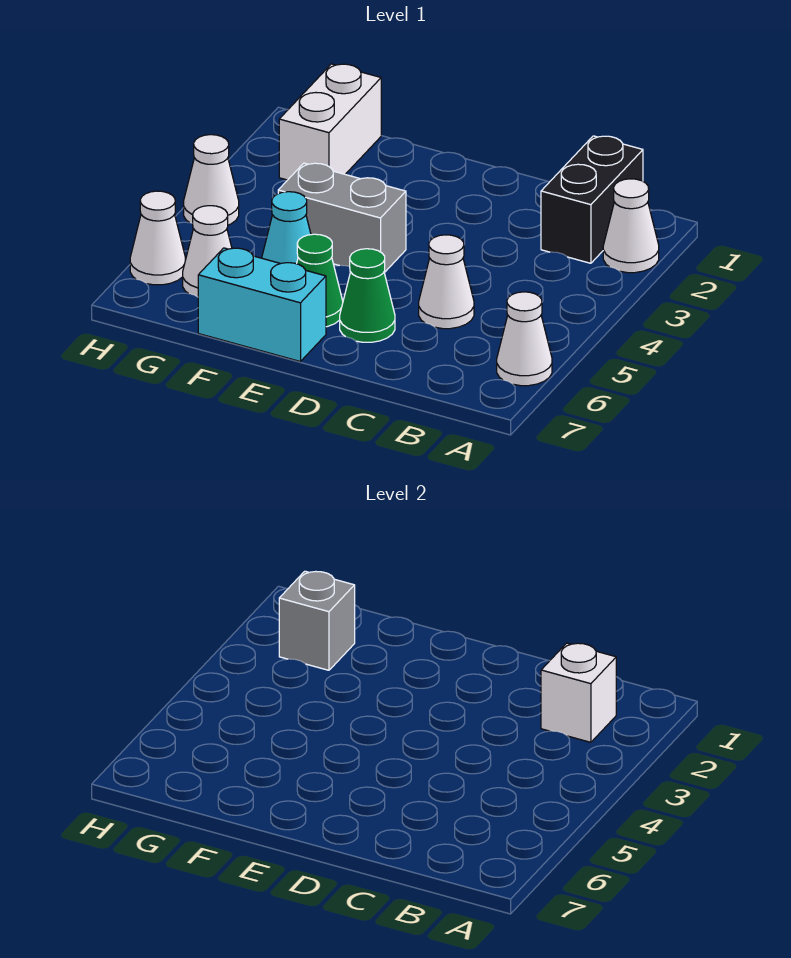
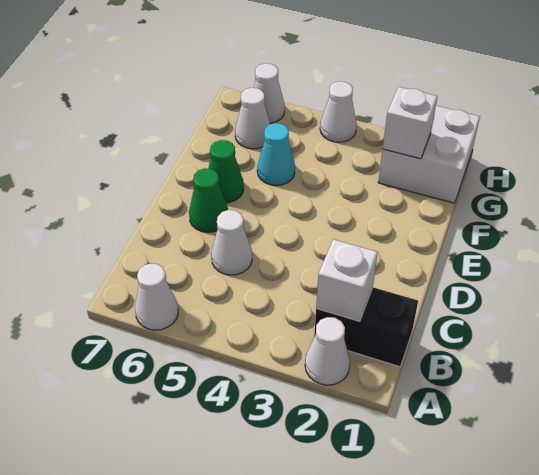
grey brick E4:F4 level 1 -> none
cyan brick E7:F7 level 1 -> none
white brick G1:G2 level 1 -> white brick G1:H2 level 1
grey brick G2 level 2 -> white brick G2 level 2

